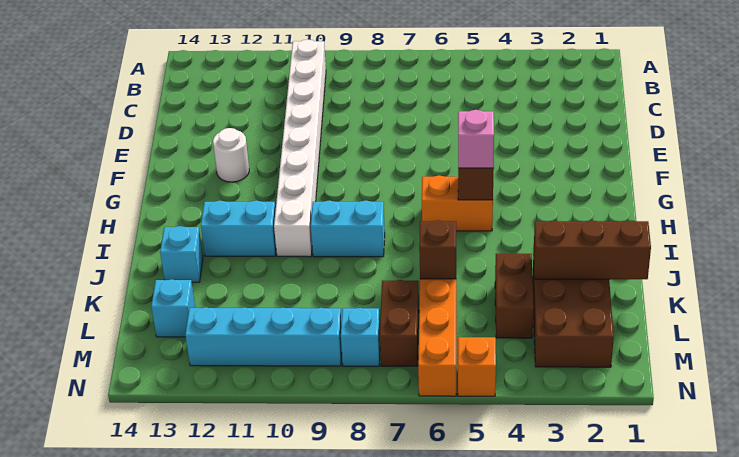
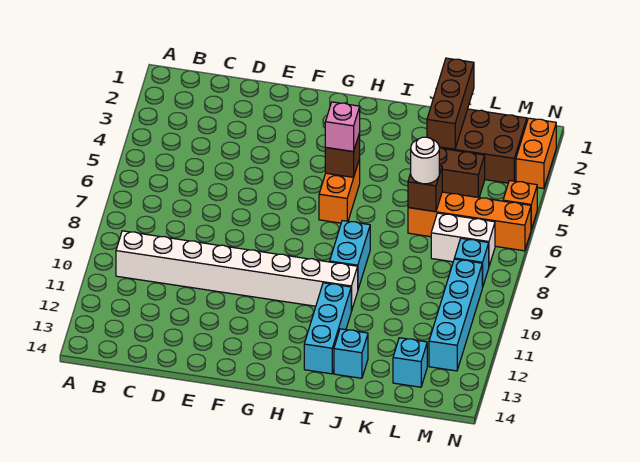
white round brick F12 level 1 -> white round brick K6 level 3
cyan brick I11:I12 level 1 -> cyan brick I11:I13 level 1
brown brick L7:M7 level 1 -> white brick L7:M7 level 1
none -> orange brick N2:N3 level 1

